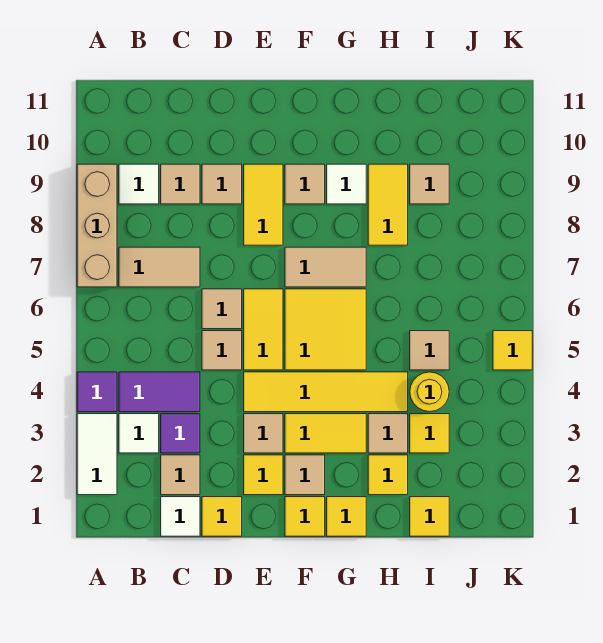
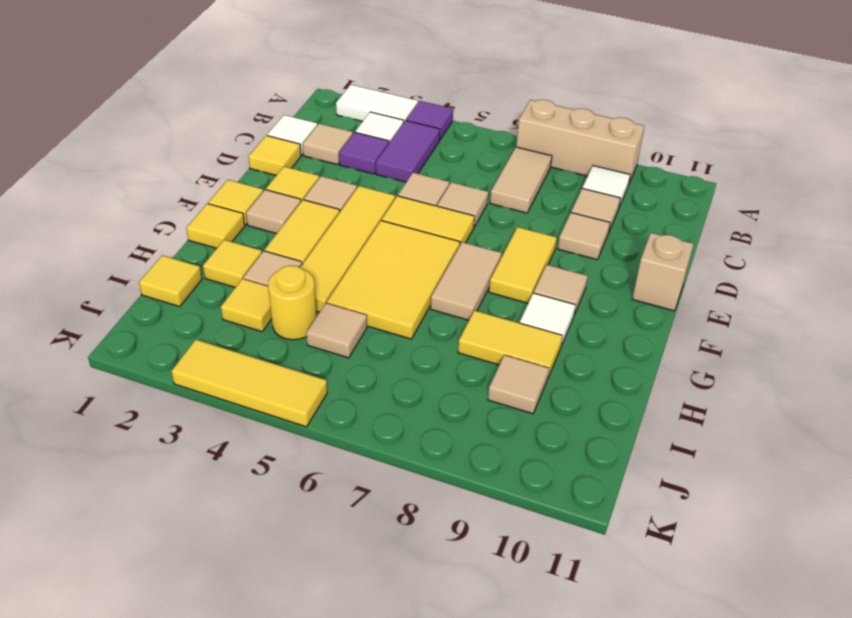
yellow tile E8:E9 level 1 -> yellow tile E8:F8 level 1
none -> tan brick E11 level 1
yellow tile F5:G6 level 1 -> yellow tile F5:H6 level 1
yellow tile K5 level 1 -> yellow tile K3:K5 level 1

